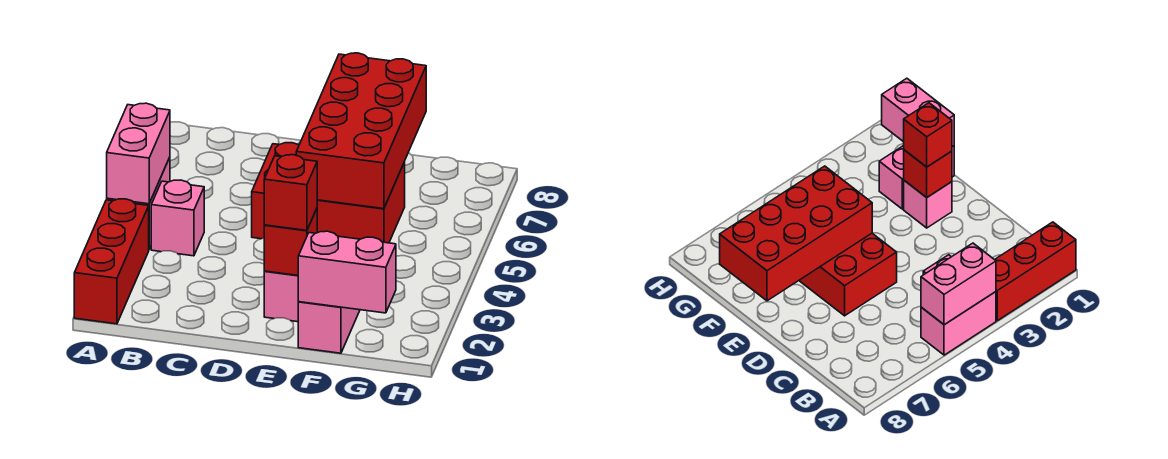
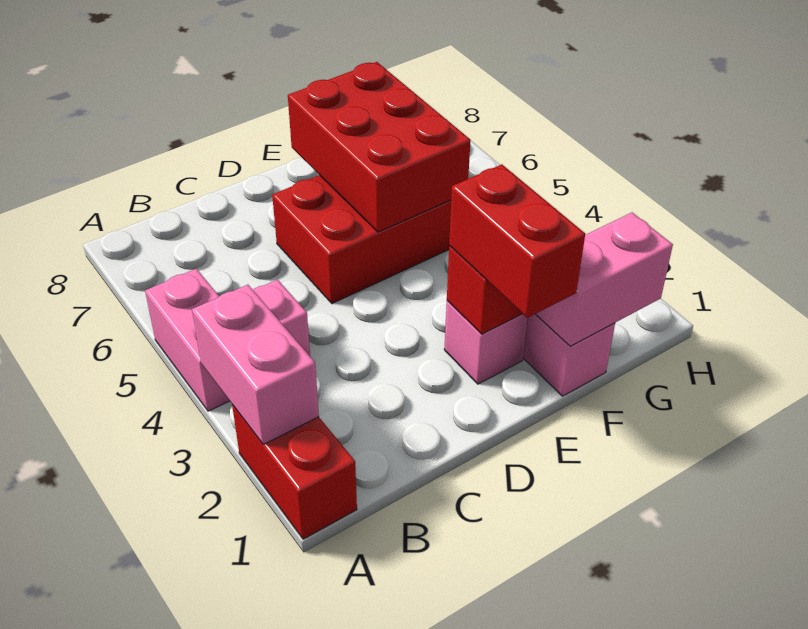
red brick A1:A3 level 1 -> red brick A1:A2 level 1
pink brick A4:A5 level 2 -> pink brick A2:A3 level 2
red brick E2 level 3 -> red brick E1:E2 level 3
red brick E5:F8 level 2 -> red brick E5:F7 level 2

